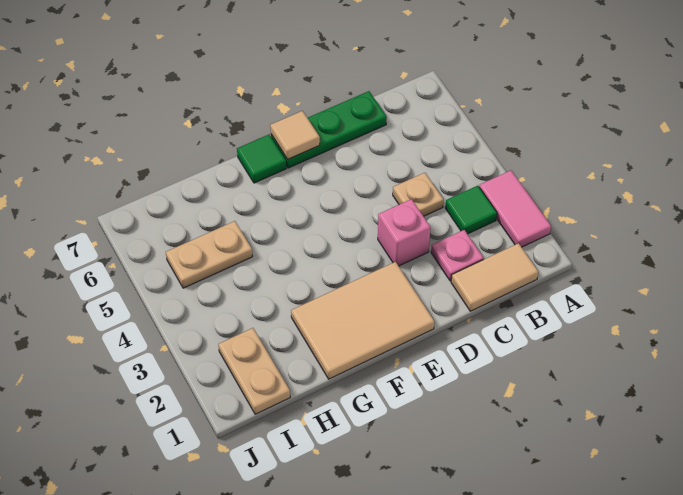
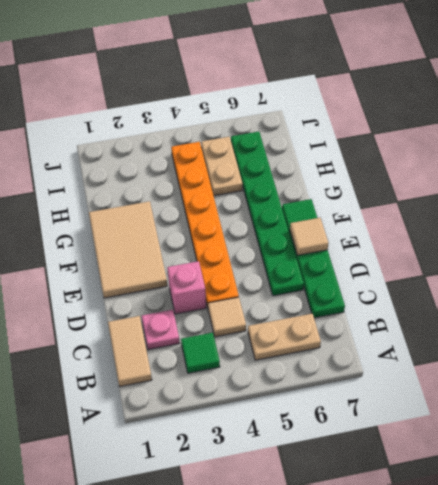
pink tile A2:A3 level 1 -> none
tan plate C4 level 1 -> tan tile C4 level 1
none -> orange plate D4:I4 level 1
none -> green plate D6:I6 level 1
tan plate I1:I2 level 1 -> tan plate B5:B6 level 1

